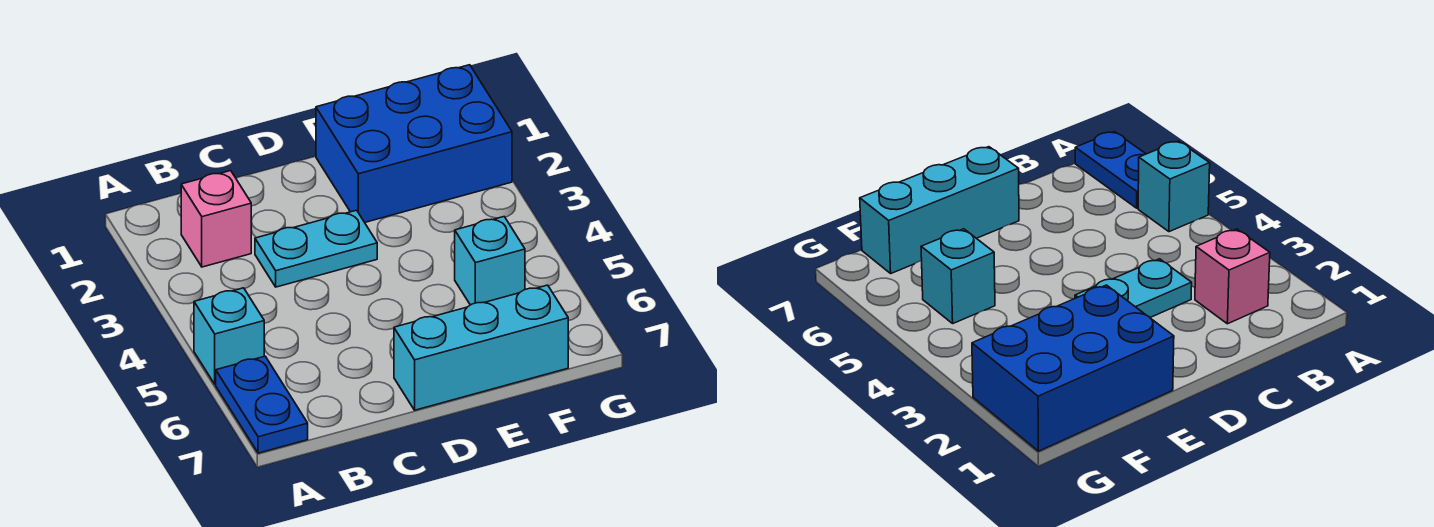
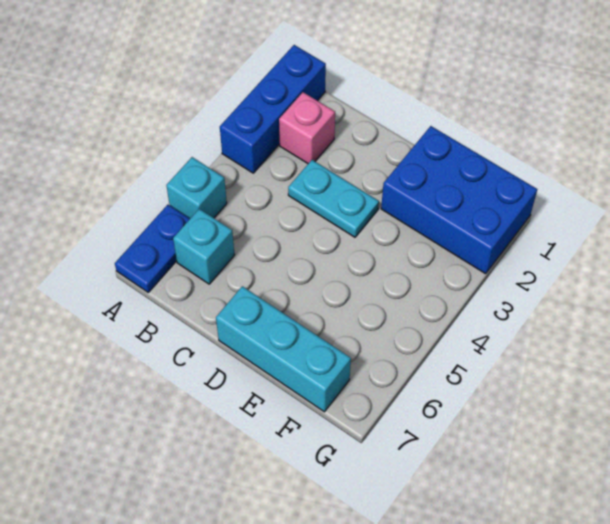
none -> blue brick A1:A3 level 1
cyan brick F5 level 1 -> cyan brick B6 level 1

